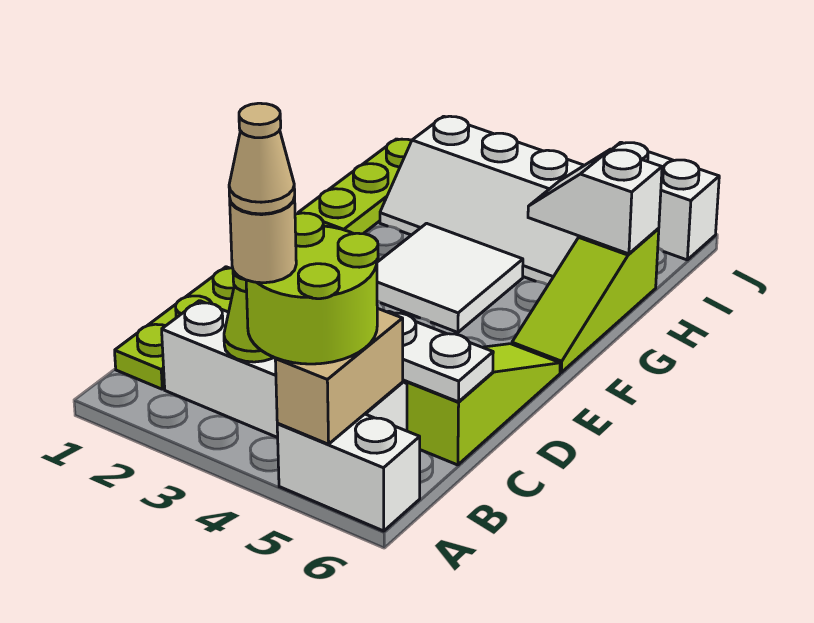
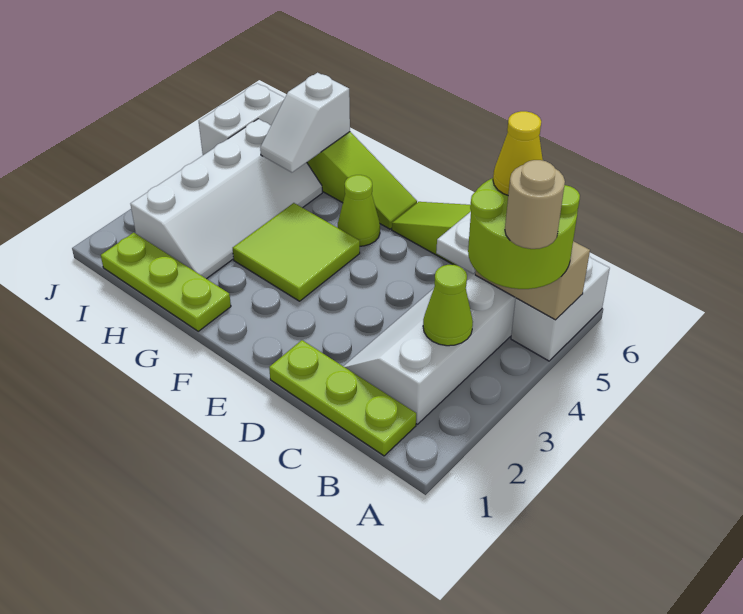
tan cone A4 level 5 -> none
none -> yellow cone B5 level 4
white tile F3:G4 level 1 -> lime tile F3:G4 level 1
none -> lime cone F5 level 1

